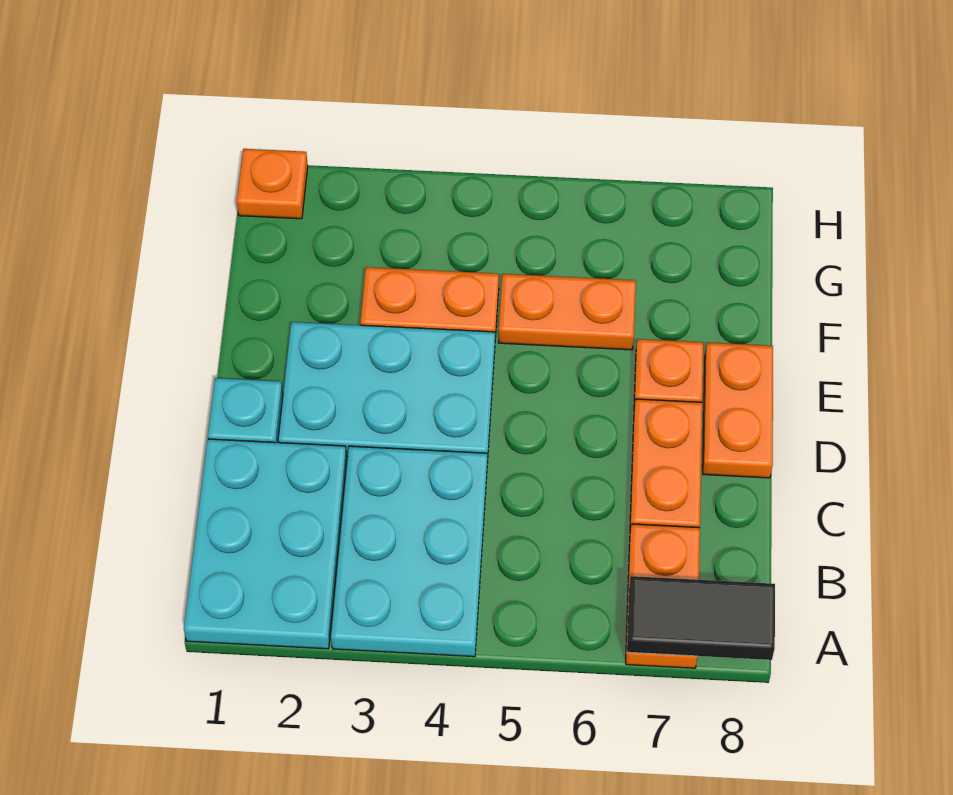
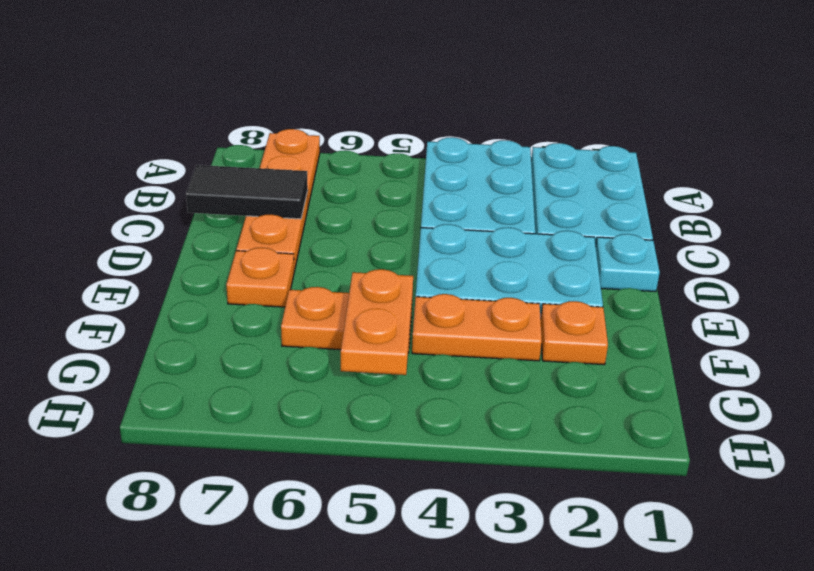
black tile A7:A8 level 2 -> black tile C7:C8 level 2
orange plate D8:E8 level 1 -> orange plate F5:G5 level 2
orange plate H1 level 1 -> orange plate F2 level 1

